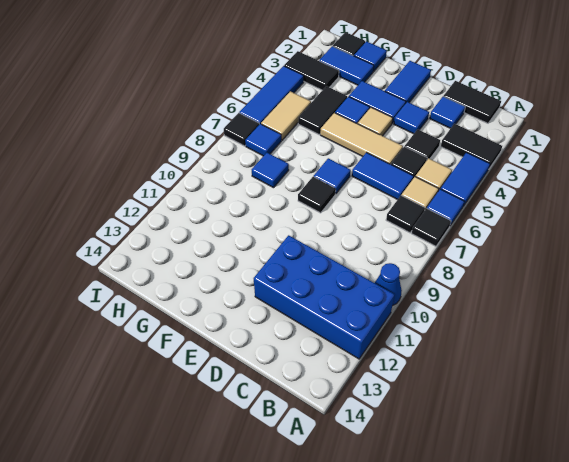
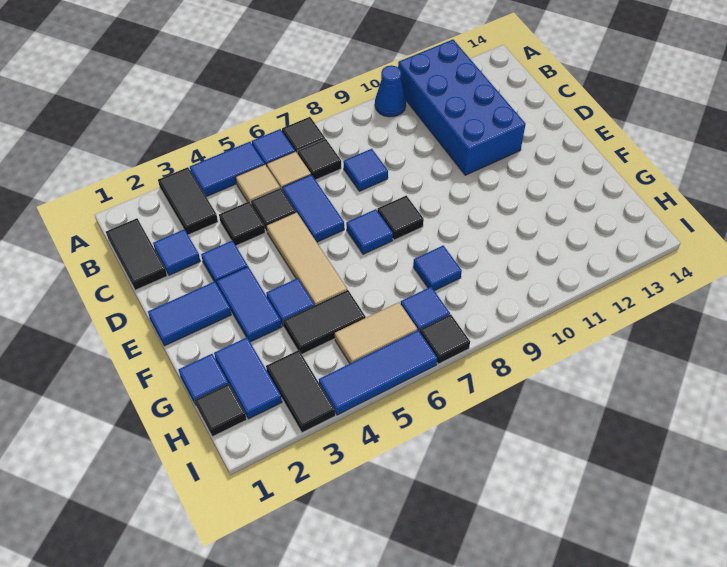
none -> blue tile C8 level 1
tan tile E4 level 1 -> none

